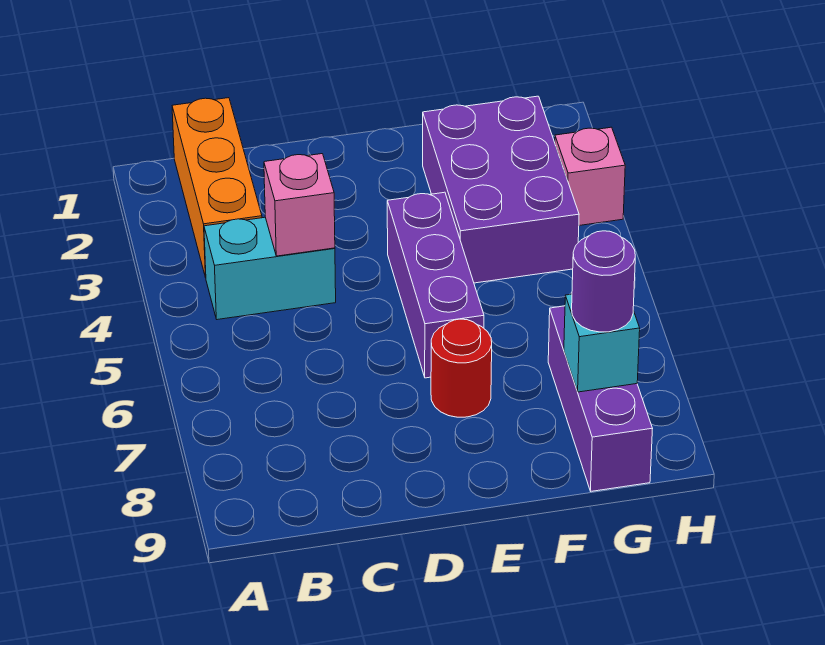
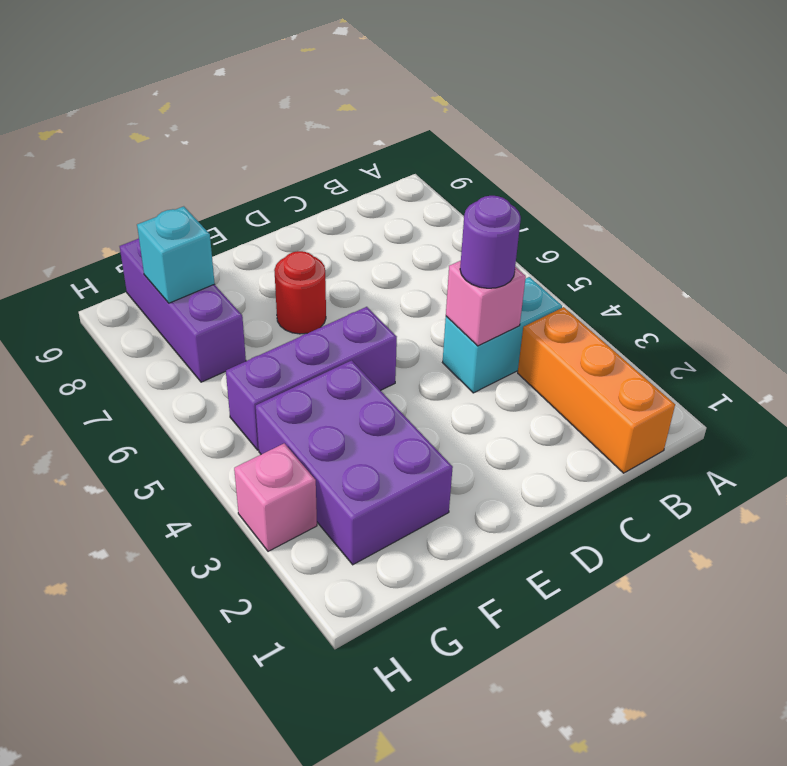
purple brick E4:E6 level 1 -> purple brick E5:G5 level 1
purple round brick G8 level 3 -> purple round brick C4 level 3

